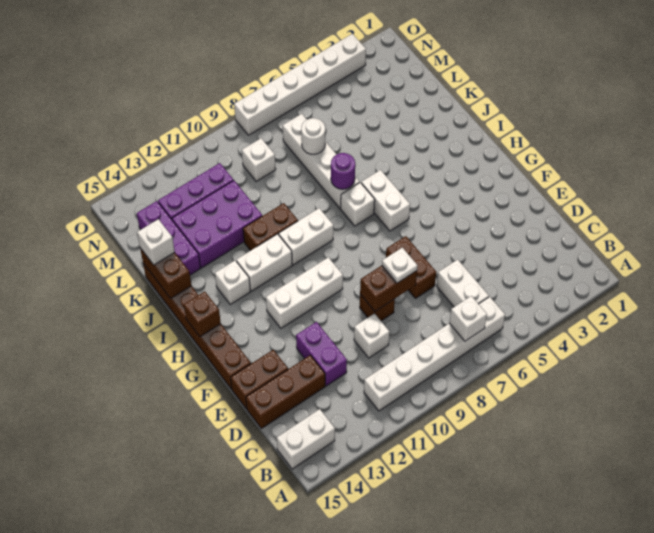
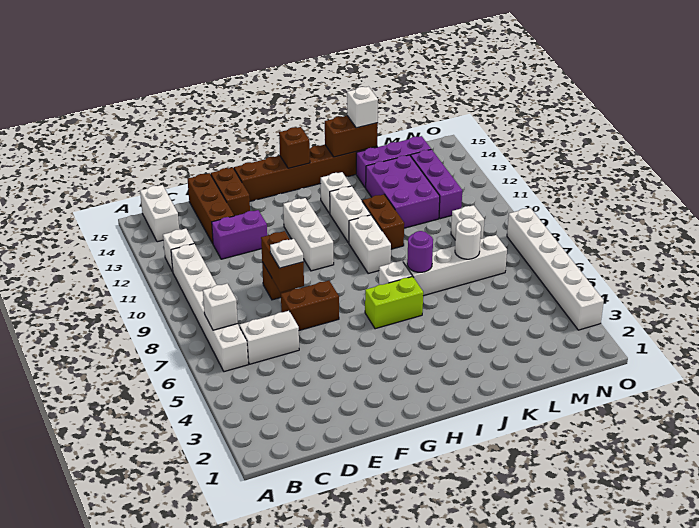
white brick D10 level 1 -> white brick B12 level 1
white brick H6:I6 level 1 -> lime brick H6:I6 level 1

